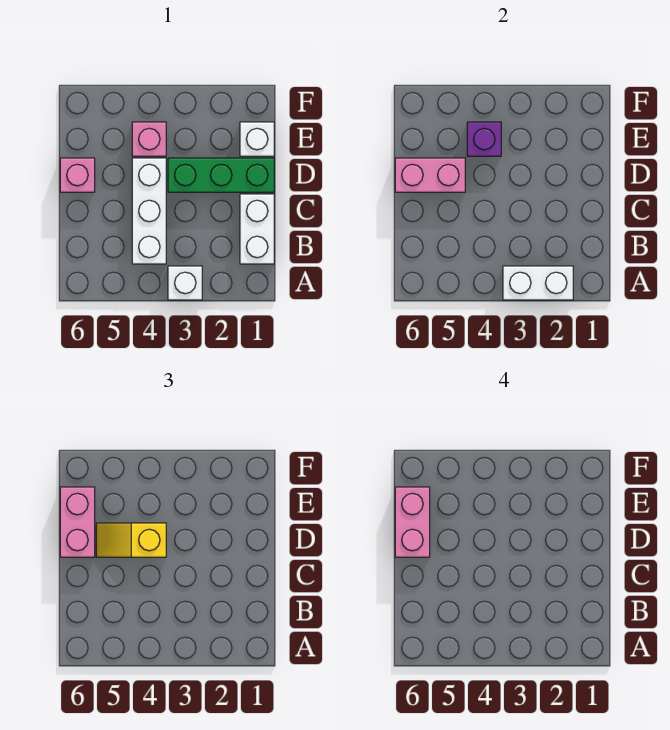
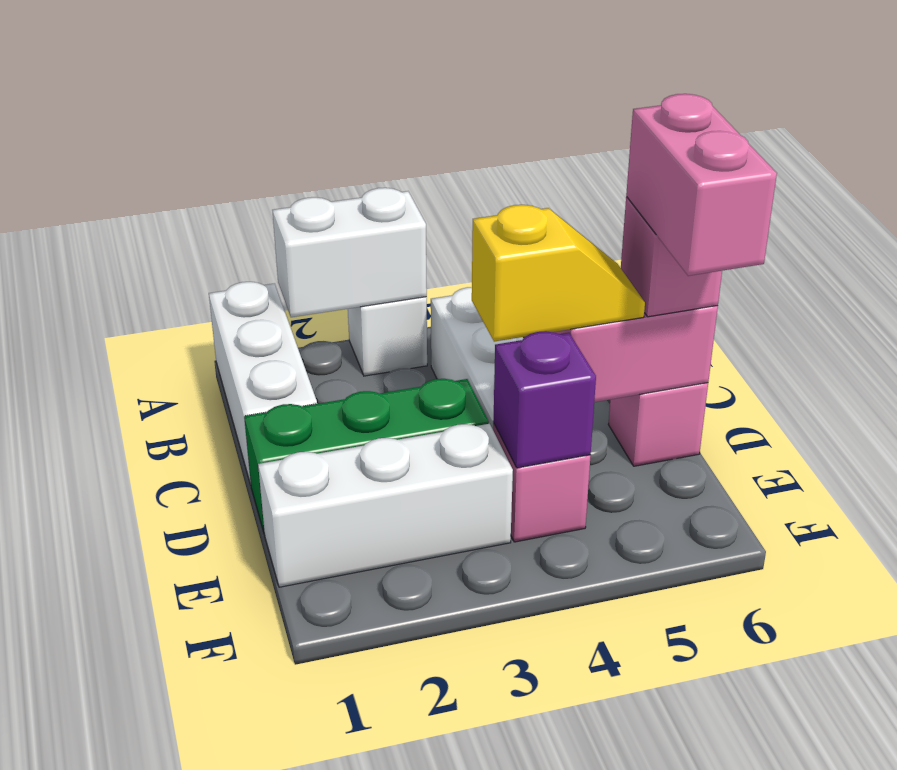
white brick B1:C1 level 1 -> white brick A1:C1 level 1
pink brick D6:E6 level 3 -> pink brick D6 level 3
white brick E1 level 1 -> white brick E1:E3 level 1

